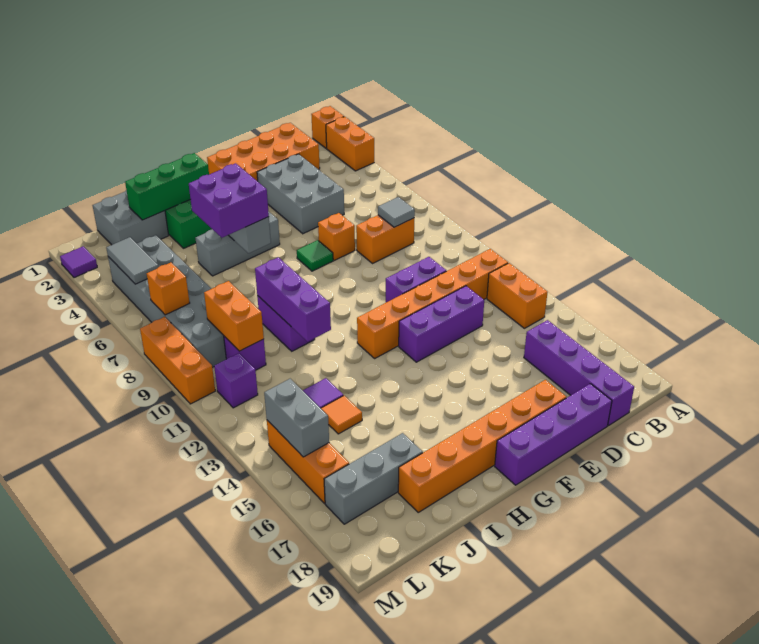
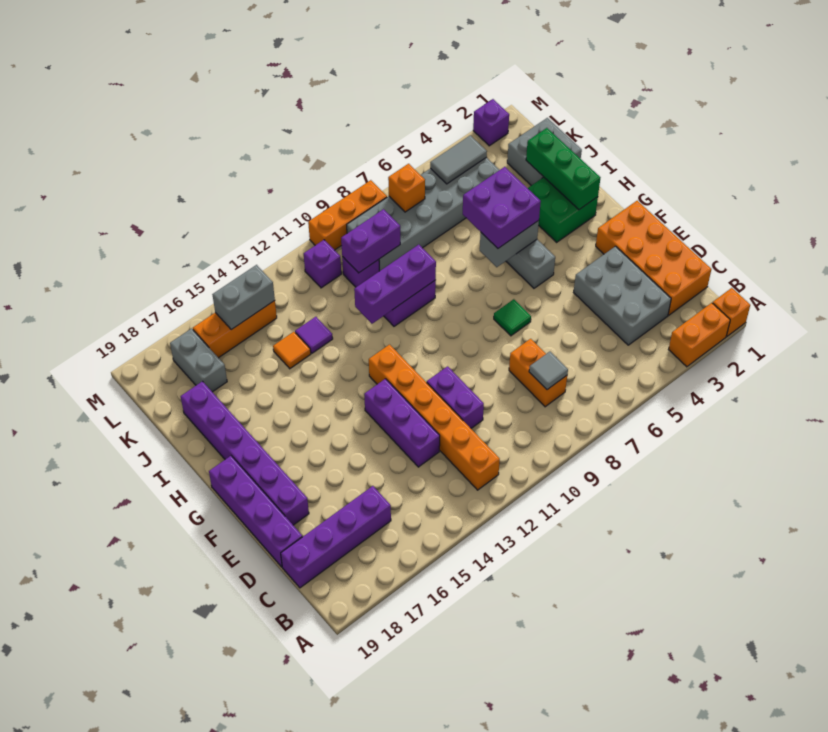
orange brick B13:B14 level 1 -> none
grey brick D3:E5 level 1 -> grey brick C3:E4 level 1
orange brick E7 level 1 -> none
orange brick E18:J18 level 1 -> purple brick E18:J18 level 1
grey brick J17:L17 level 1 -> grey brick K17:L17 level 1
orange brick K9:K10 level 2 -> purple brick K9:K10 level 2
purple tile M2 level 1 -> purple brick M2 level 1

